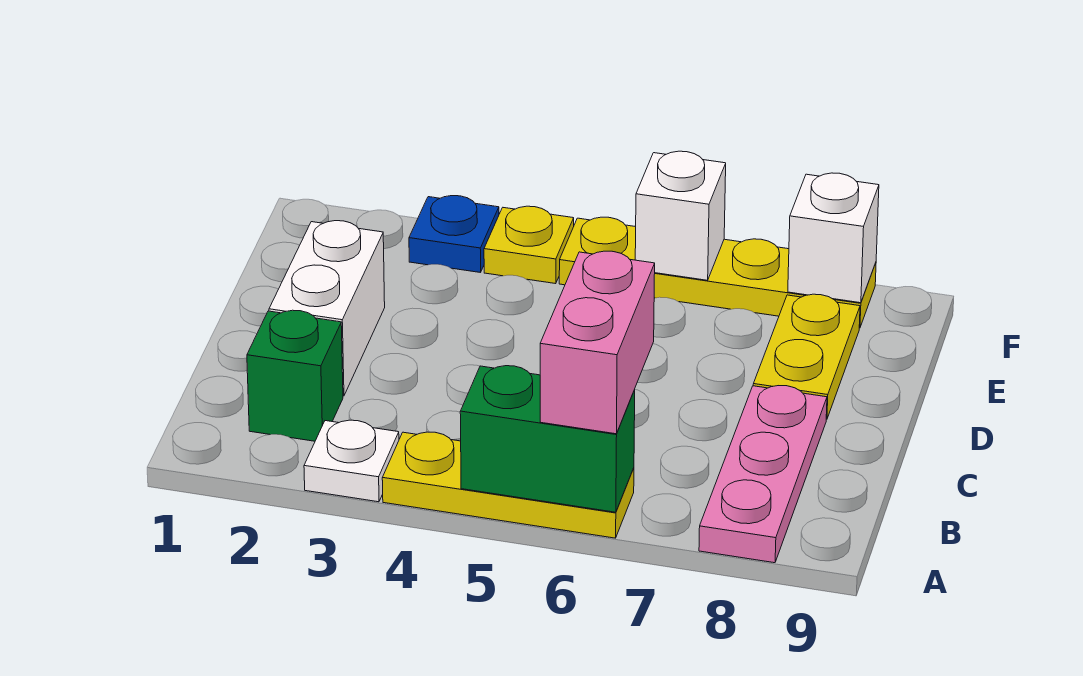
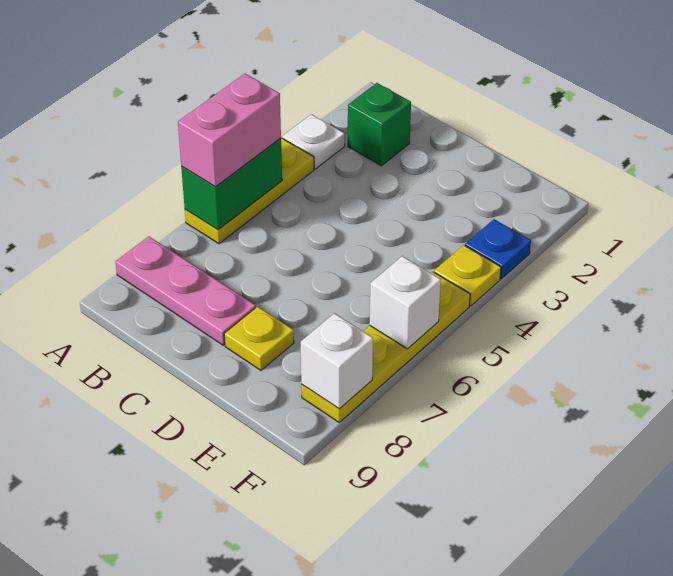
pink brick A6:B6 level 3 -> pink brick A5:A6 level 3
white brick C2:D2 level 1 -> none
yellow plate D8:E8 level 1 -> yellow plate D8 level 1

